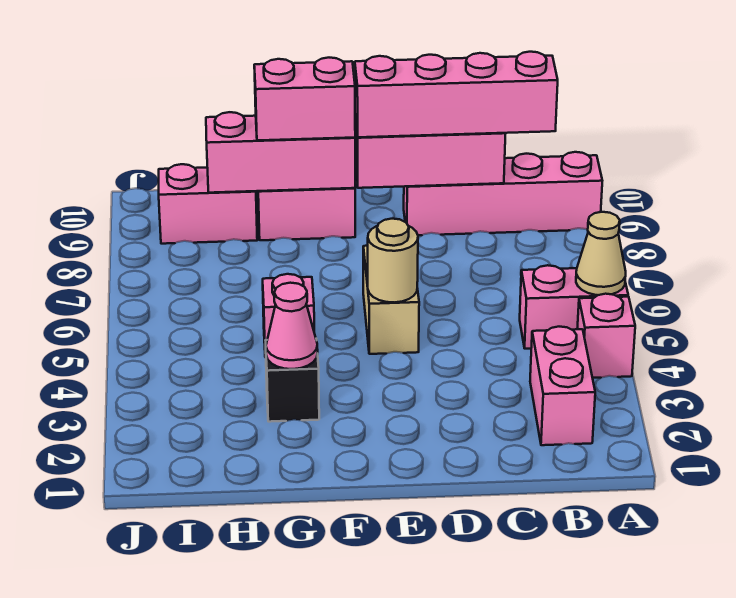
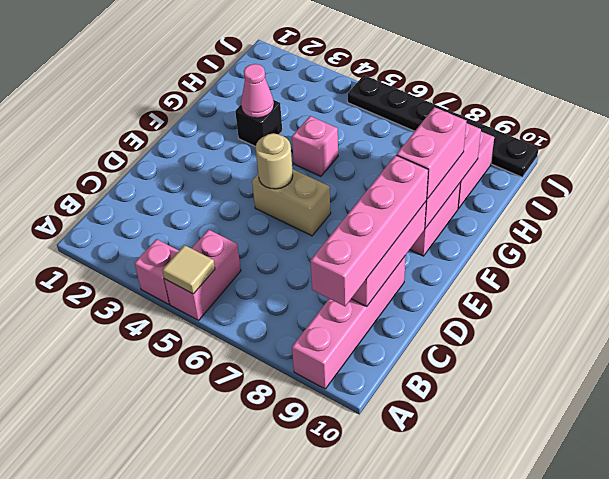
tan cone A5 level 2 -> tan tile A5 level 2
pink brick B2:B3 level 1 -> none
none -> black plate J5:J10 level 1

